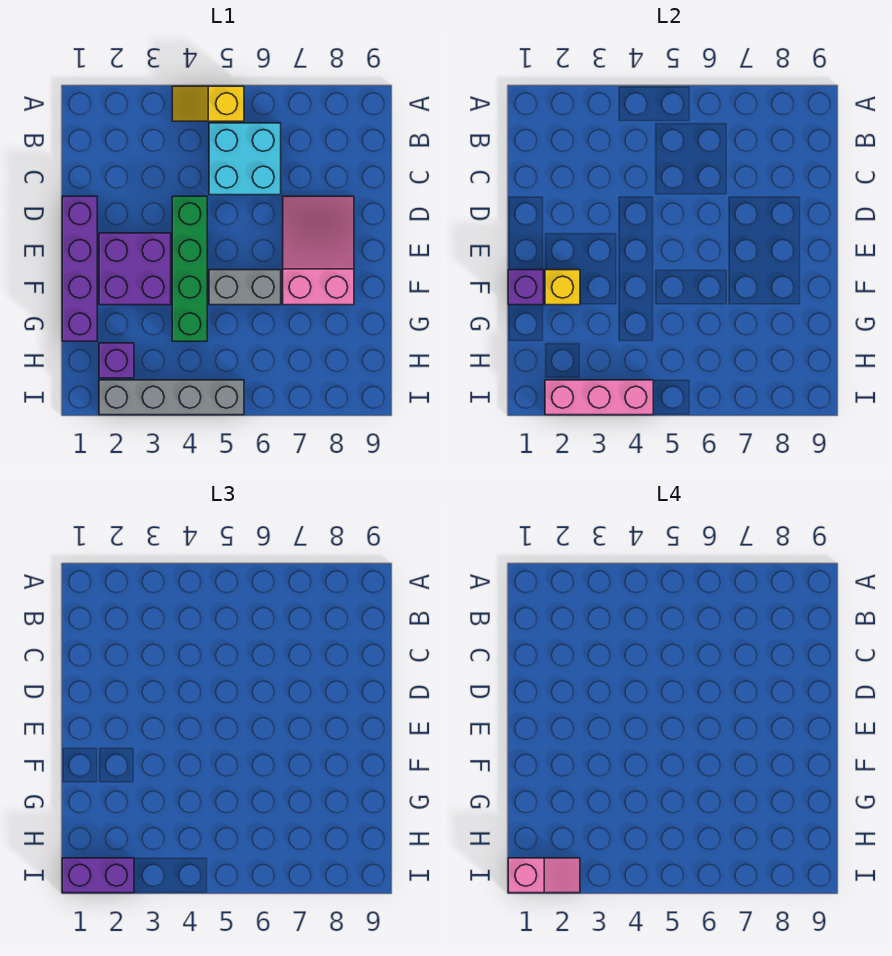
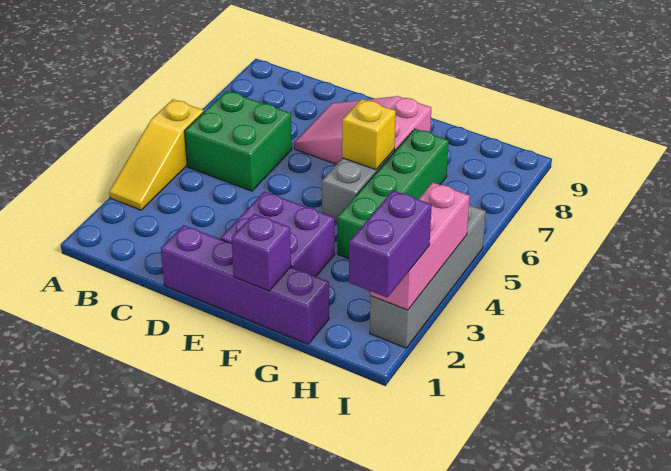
yellow slope A4:A5 level 1 top 5 -> yellow slope A3:A5 level 1 top 5
cyan brick B5:C6 level 1 -> green brick B5:C6 level 1
green brick D4:G4 level 1 -> green brick G4:G7 level 1
yellow brick F2 level 2 -> yellow brick F6 level 2
purple brick H2 level 1 -> none
pink slope I1:I2 level 4 top 1 -> none

